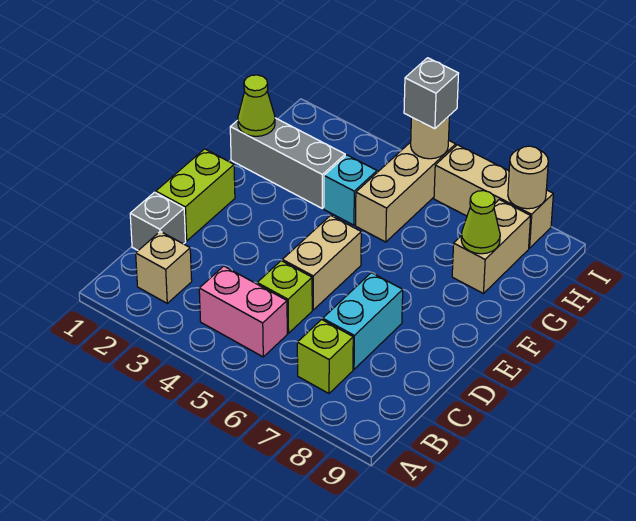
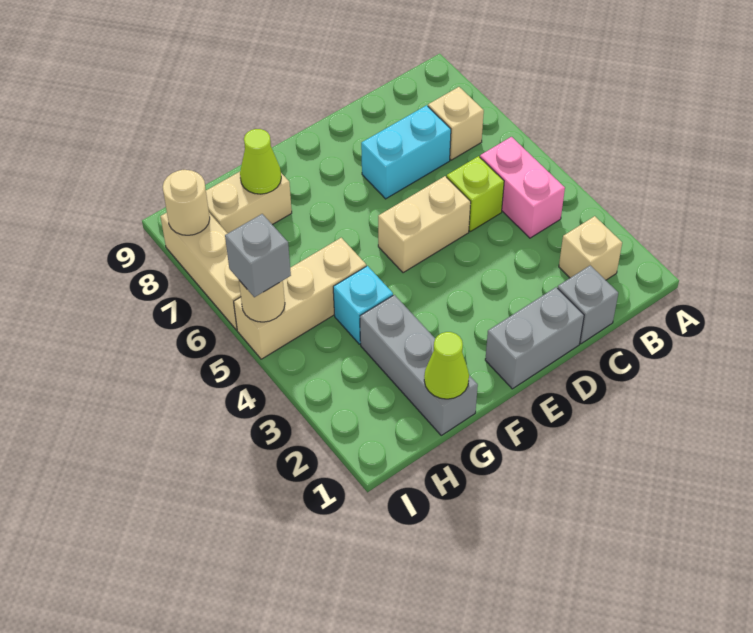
lime brick B7 level 1 -> tan brick B7 level 1
lime brick D1:E1 level 1 -> grey brick D1:E1 level 1

